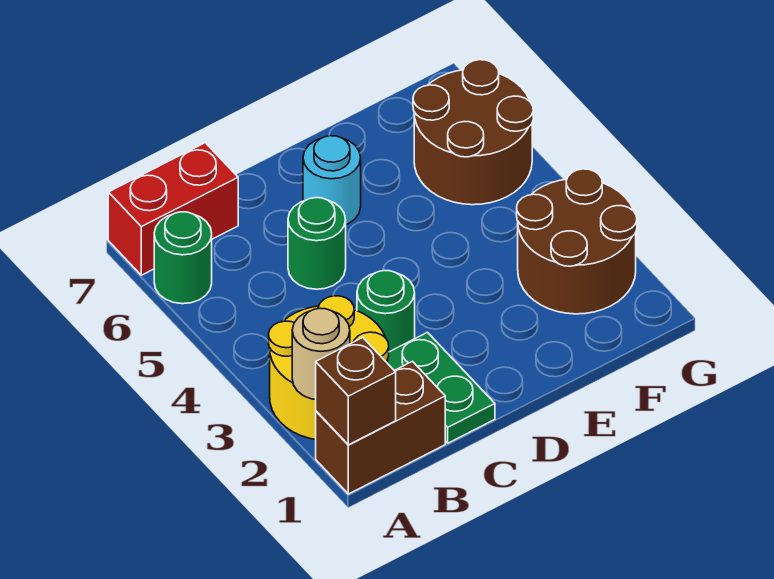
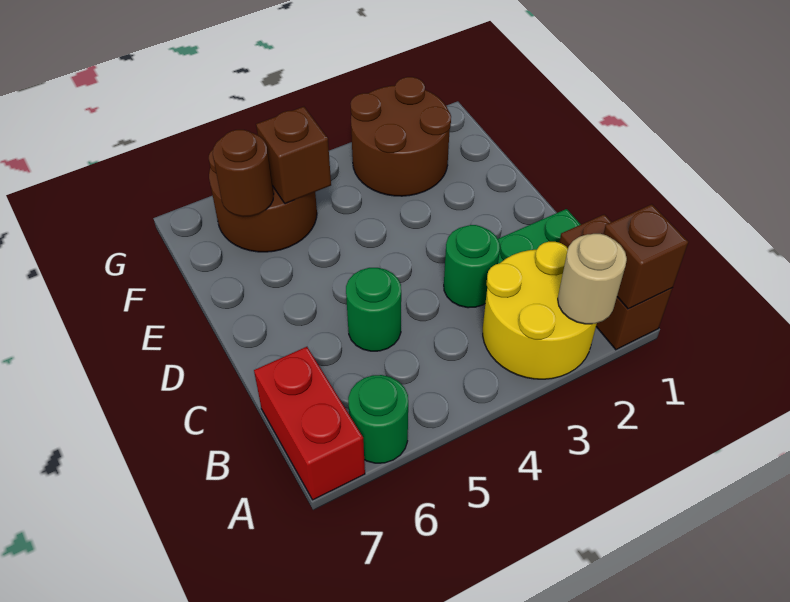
cyan round brick D6 level 1 -> none
none -> brown brick F5 level 2
none -> brown round brick F6 level 2

